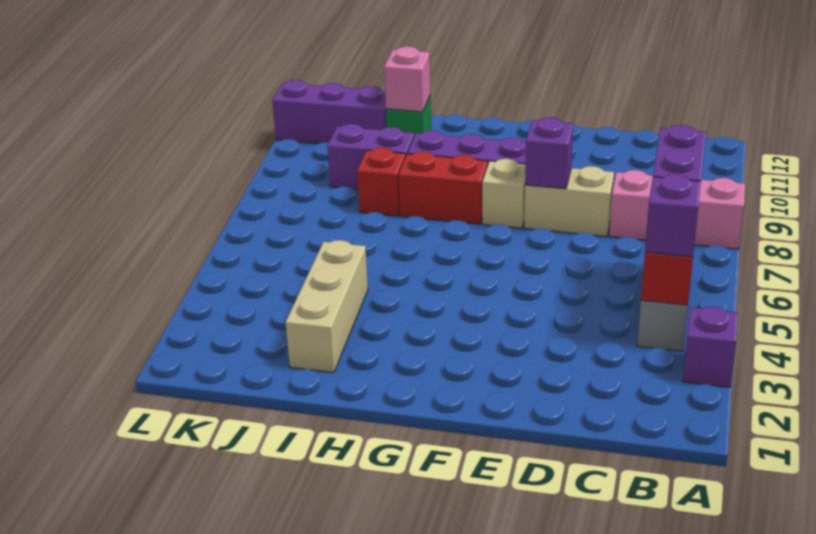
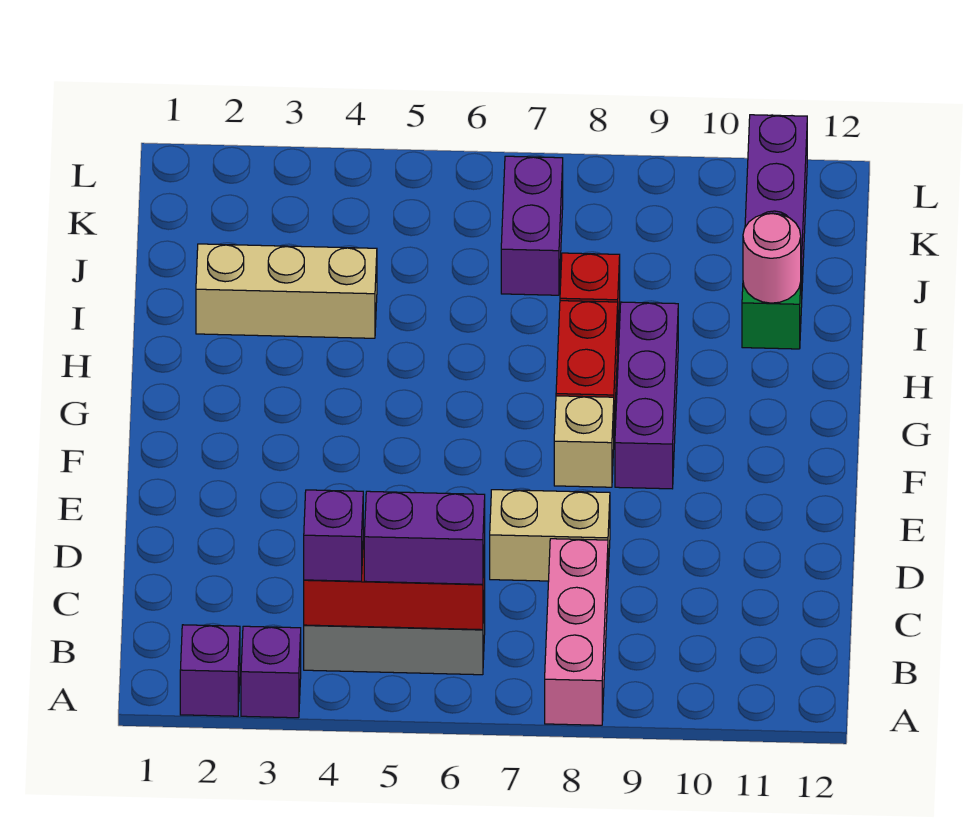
tan brick D8:E8 level 1 -> tan brick D7:D8 level 1
purple brick E8 level 2 -> purple brick A2 level 1
purple brick I9:J9 level 1 -> purple brick J7:K7 level 1
pink brick I11 level 2 -> pink round brick I11 level 2

